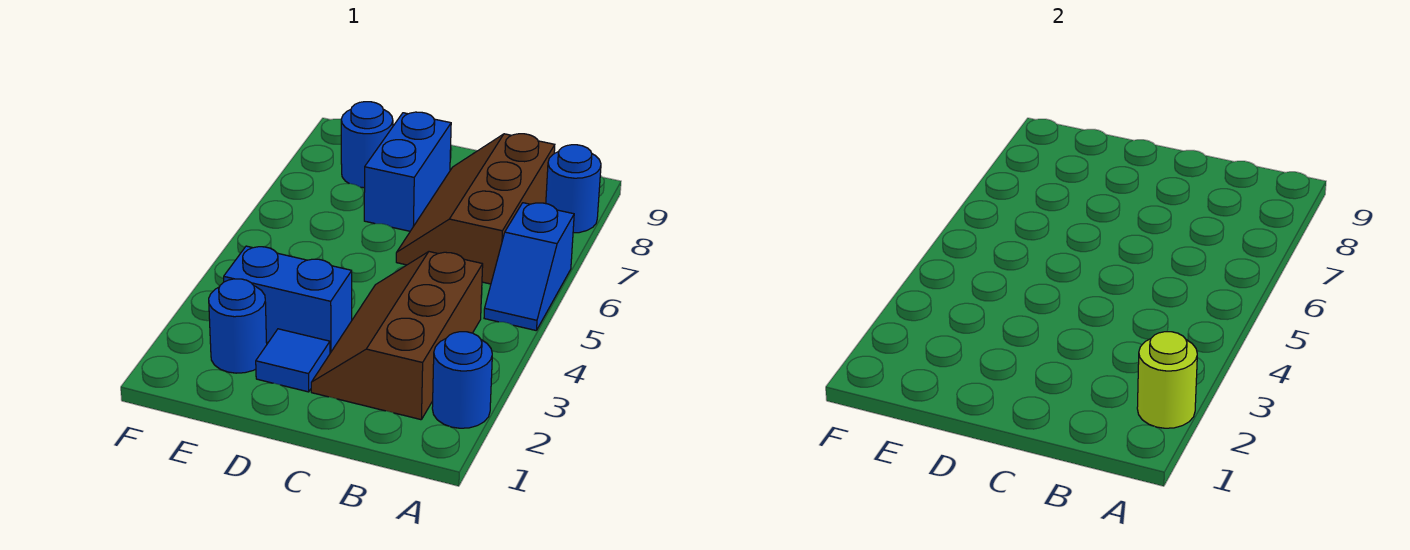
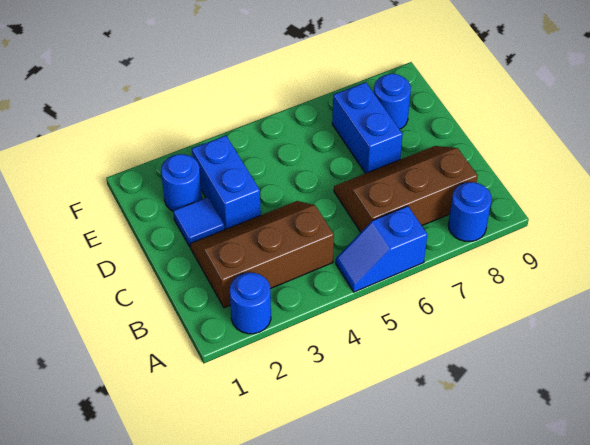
lime round brick A2 level 2 -> none
blue brick D7:D8 level 1 -> blue brick D7:E7 level 1

